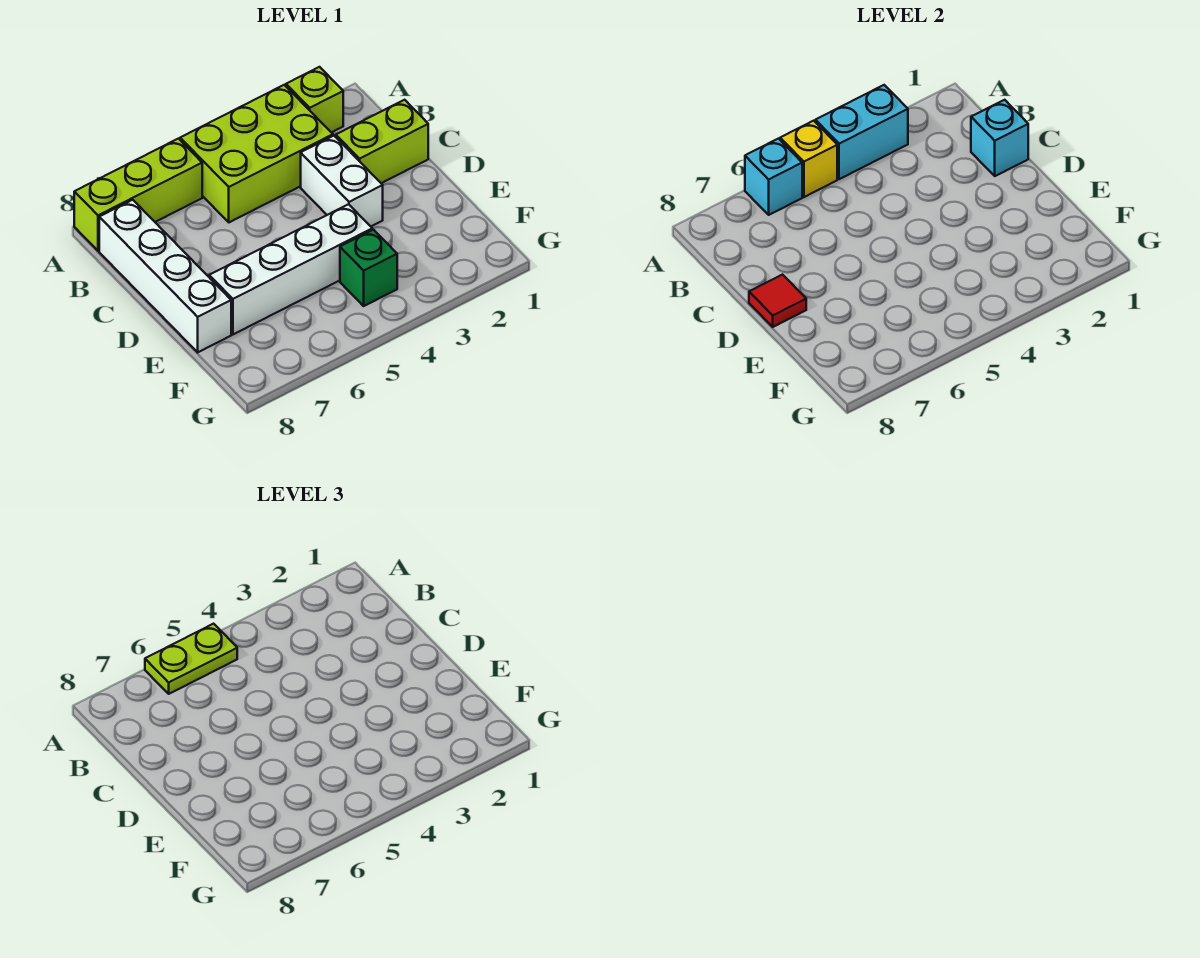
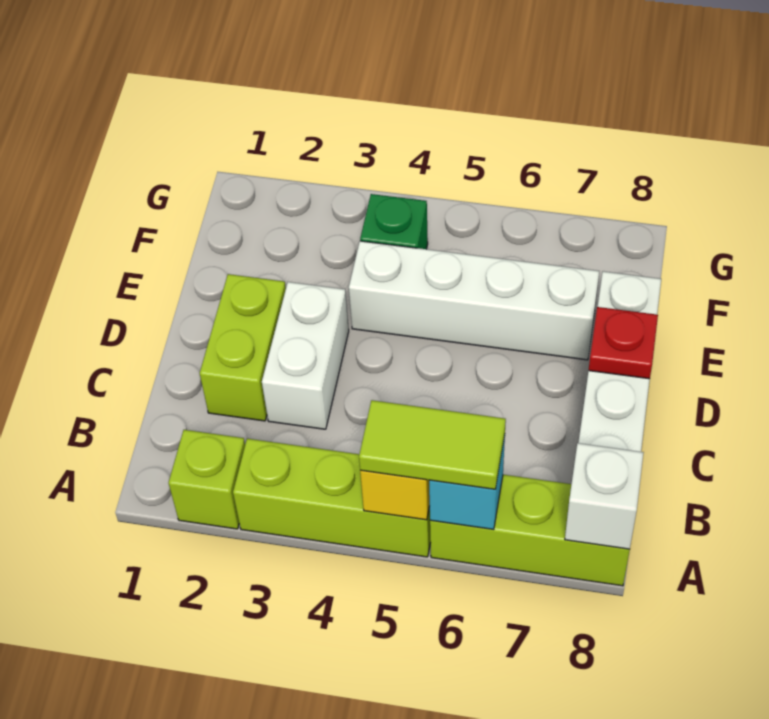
lime brick A3:B5 level 1 -> lime brick A3:A5 level 1
cyan brick A3:A4 level 2 -> none
lime plate A5:A6 level 3 -> lime tile A5:A6 level 3
none -> white brick A8 level 2
lime brick C1:C2 level 1 -> lime brick C2:D2 level 1
cyan brick C1 level 2 -> none
red tile D8 level 2 -> red plate D8 level 2

